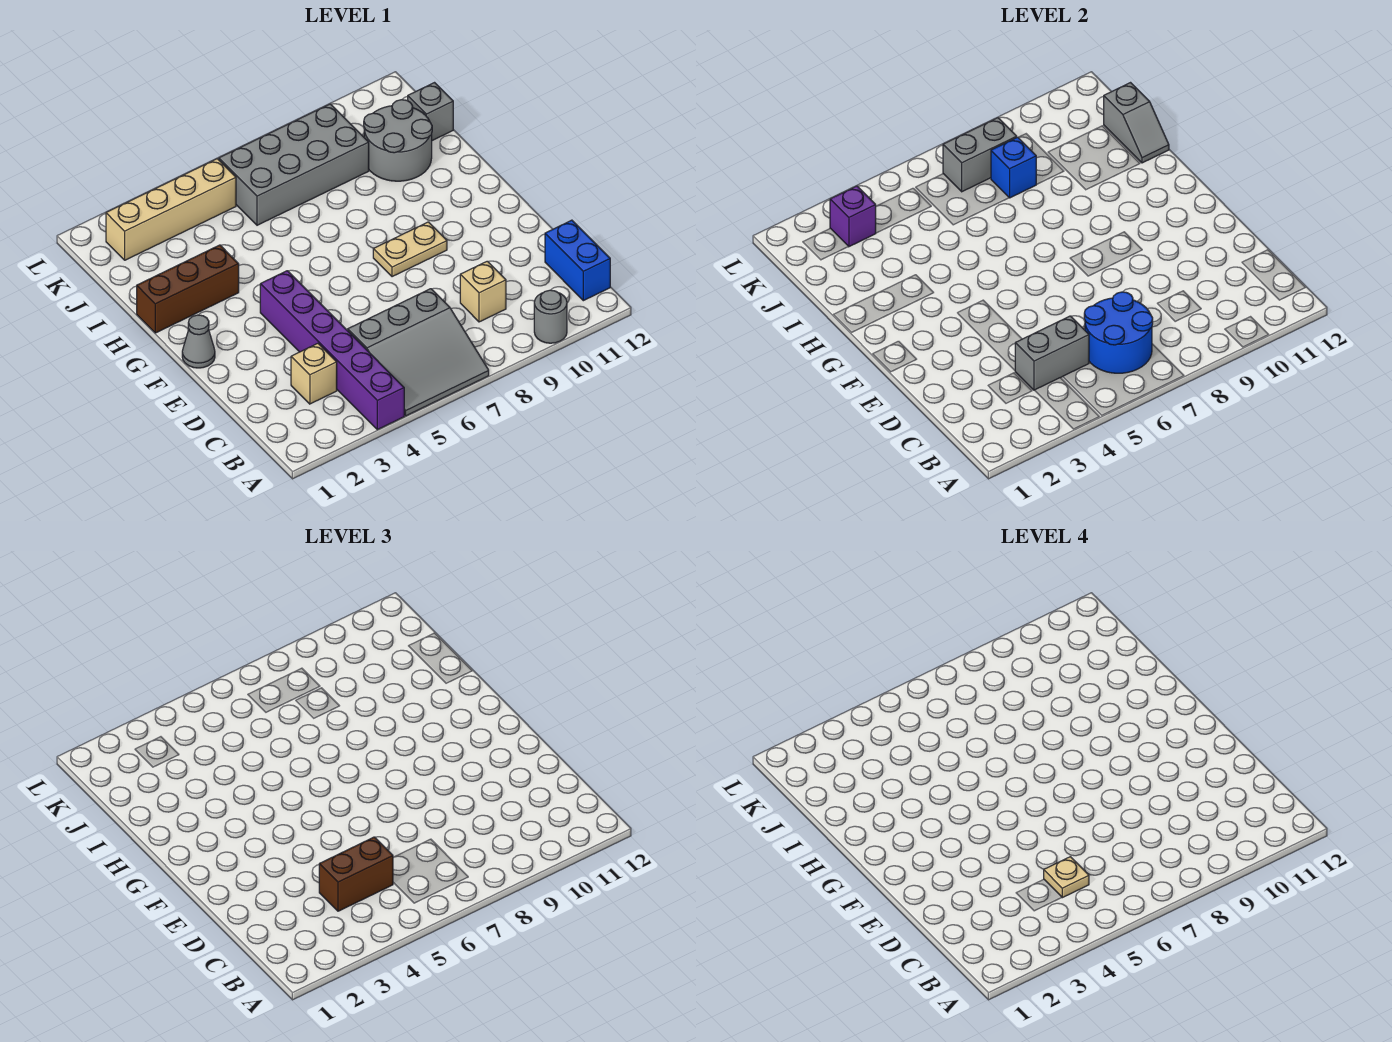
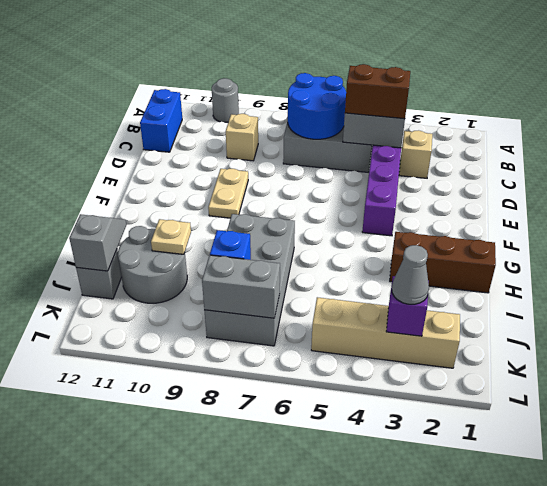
tan plate C5 level 4 -> tan plate I10 level 2
grey cone F1 level 1 -> grey cone K3 level 3
tan plate F8:F9 level 1 -> tan plate E9:F9 level 1
grey brick J6:K9 level 1 -> grey brick H7:K8 level 1

